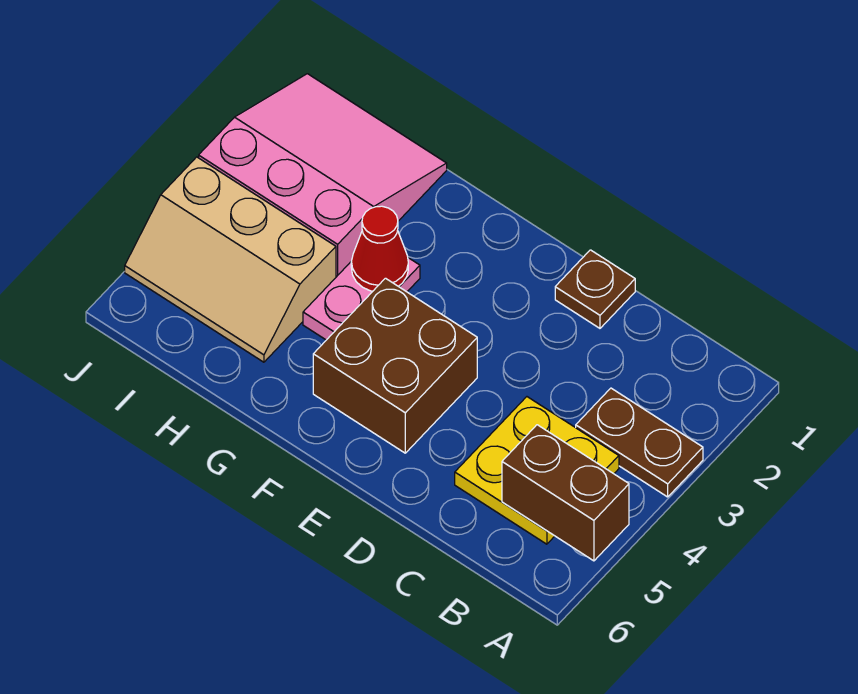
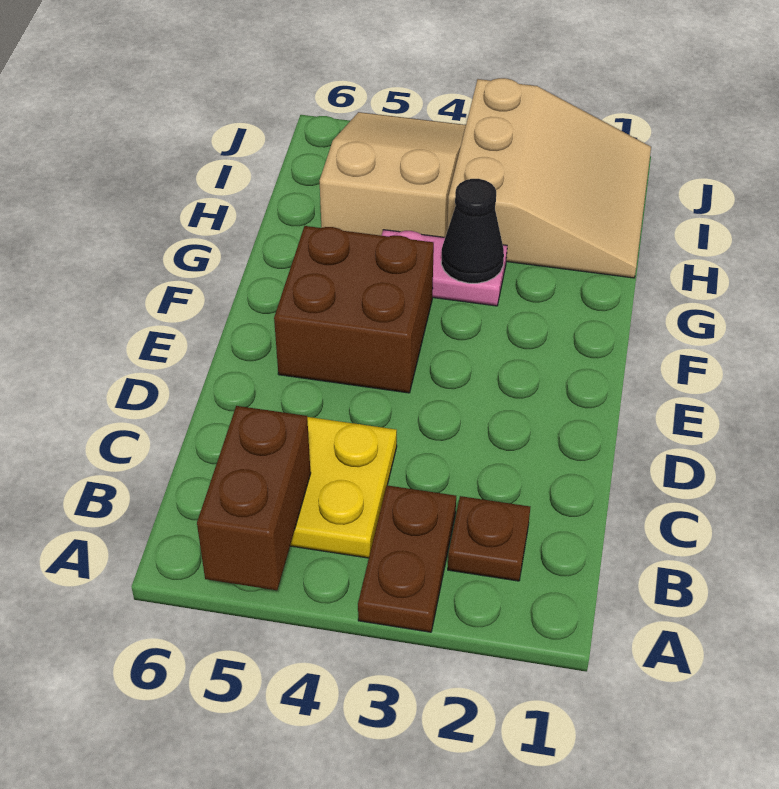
brown plate D1 level 1 -> brown plate B2 level 1
red cone G3 level 2 -> black cone G3 level 2
pink slope H1:J3 level 1 top 3 -> tan slope H1:J3 level 1 top 3
tan slope H4:J5 level 1 top 4 -> tan slope H4:J5 level 1 top H

